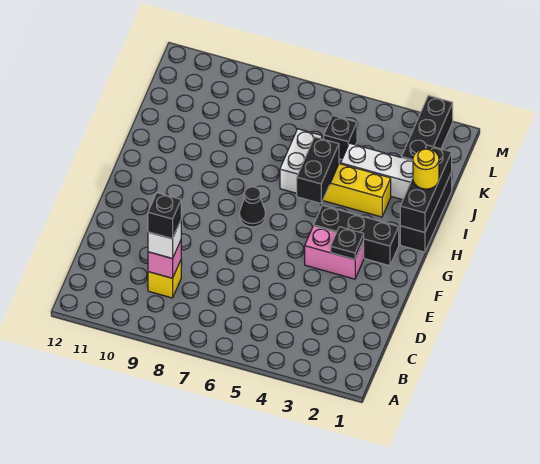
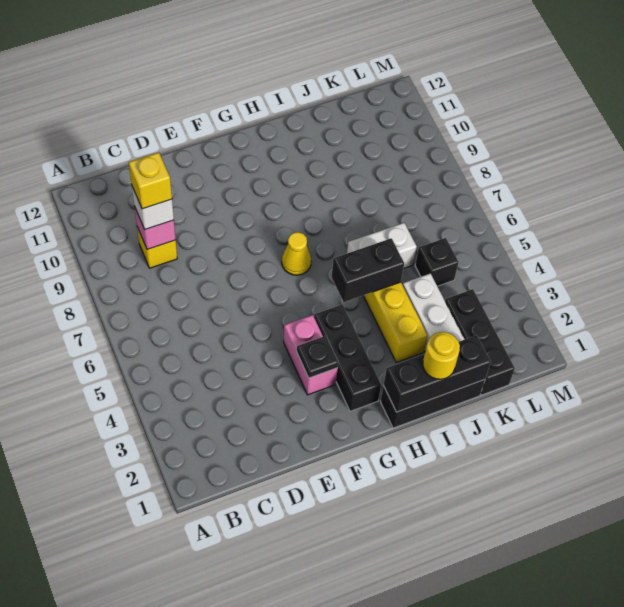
black brick C9 level 4 -> yellow brick C9 level 4
black cone G7 level 1 -> yellow cone G7 level 1
black brick K2:M2 level 1 -> black brick K1:K3 level 1

